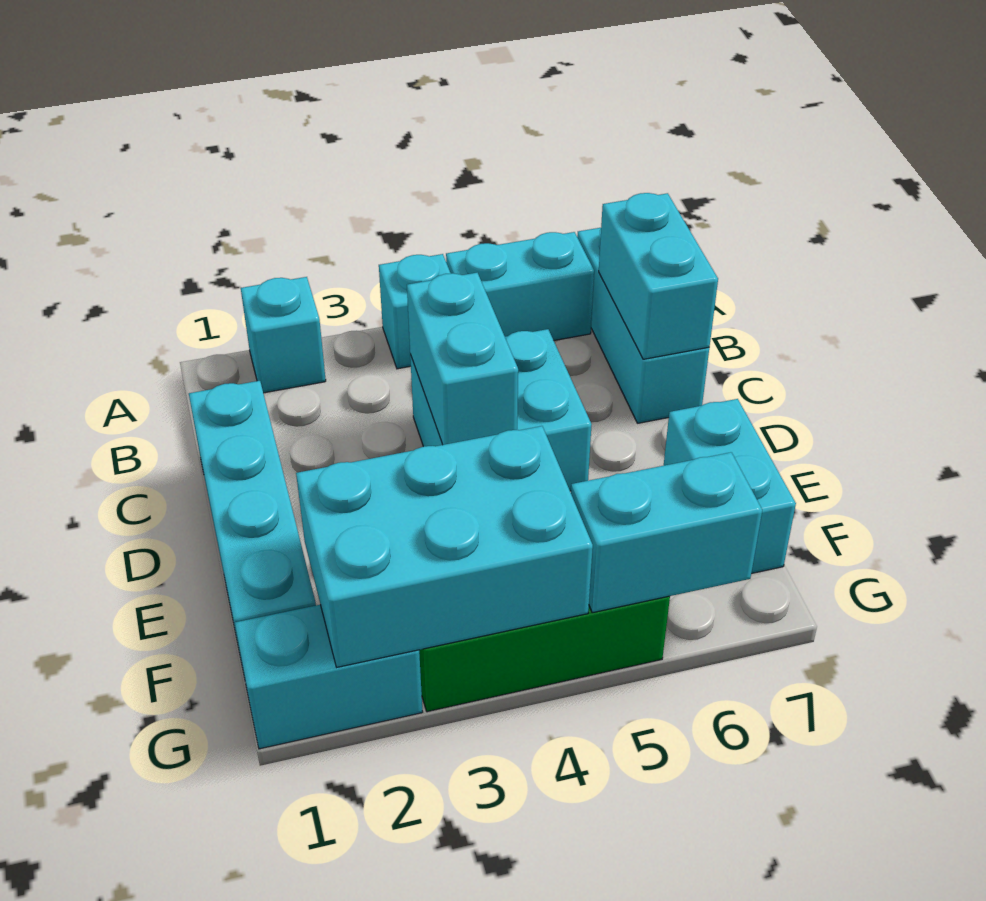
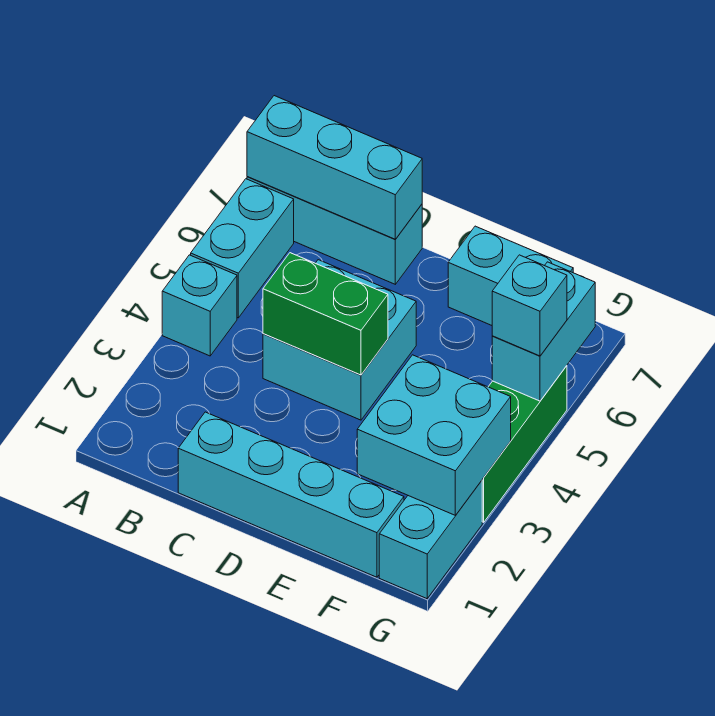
cyan brick A2 level 1 -> cyan brick G5 level 3
cyan brick B7:C7 level 2 -> cyan brick A7:C7 level 2
cyan brick C4:D4 level 2 -> green brick C4:D4 level 2
cyan brick F2:G4 level 2 -> cyan brick F2:G3 level 2

